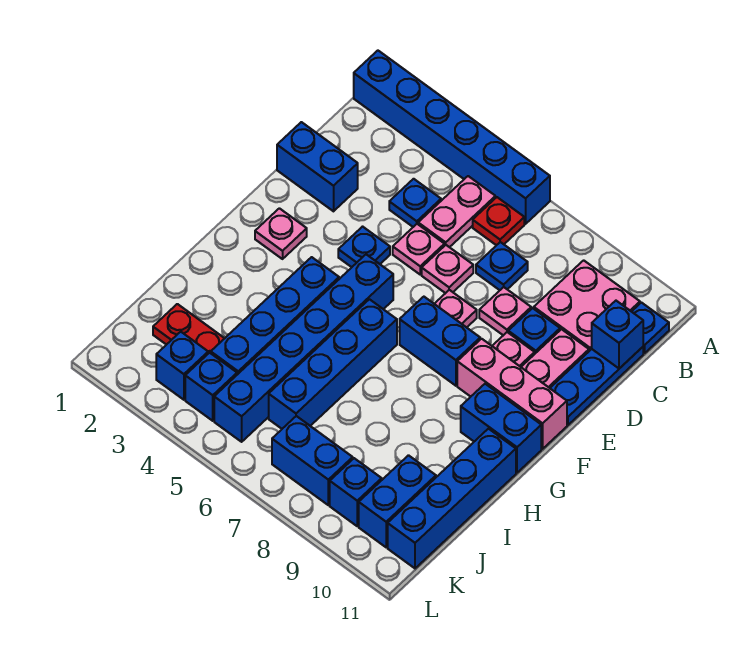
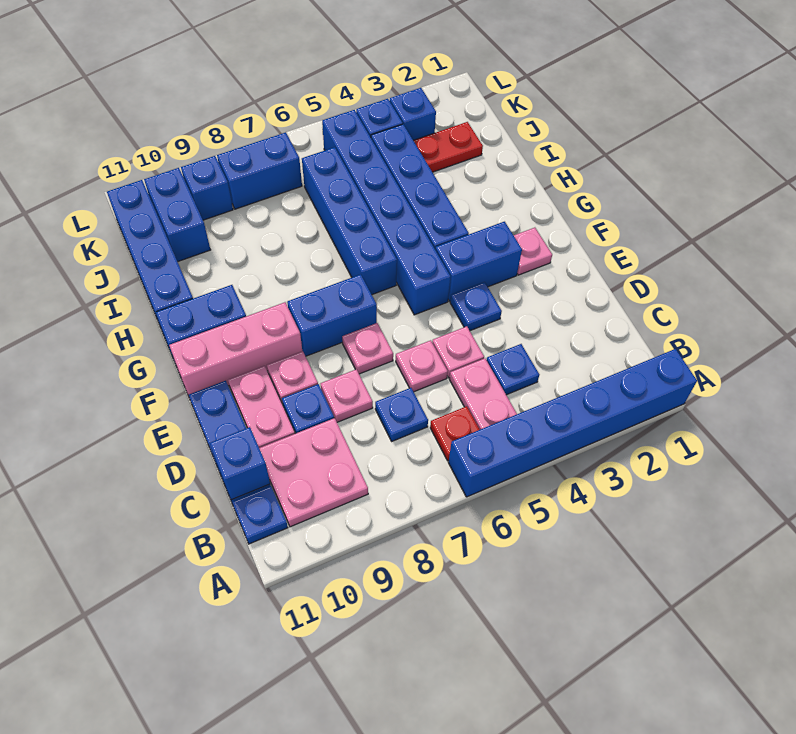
blue brick D1:D2 level 1 -> blue brick F3:F4 level 1

